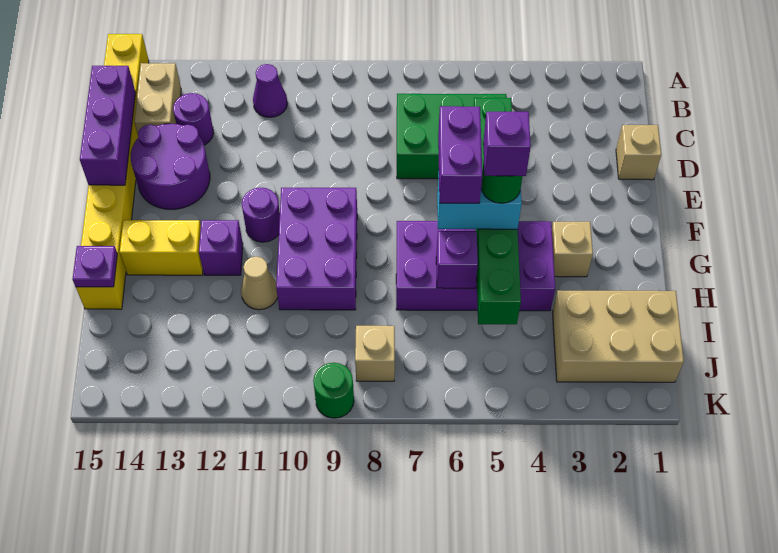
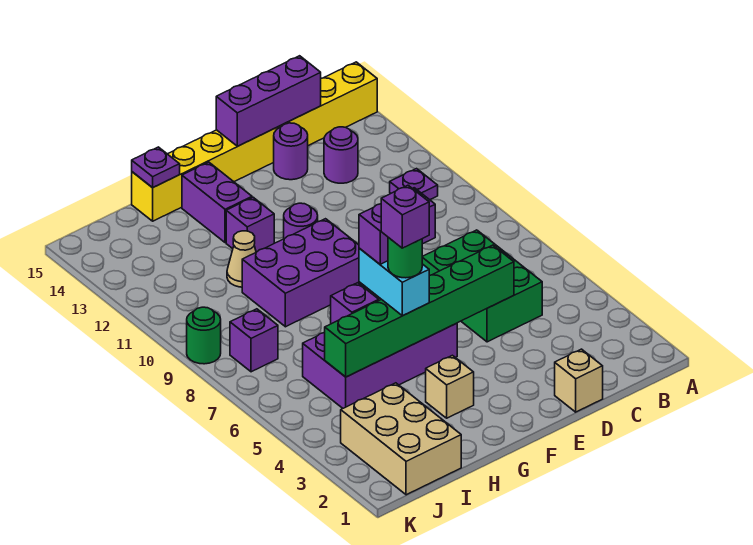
purple cone B11 level 1 -> purple plate B11 level 1
tan brick B14:C14 level 1 -> none
purple round brick D13:E14 level 1 -> purple round brick D14 level 1
purple brick G4:H7 level 1 -> purple brick F5:I6 level 1
yellow brick G13:G14 level 1 -> purple brick G13:G14 level 1
tan brick J8 level 1 -> purple brick J8 level 1

